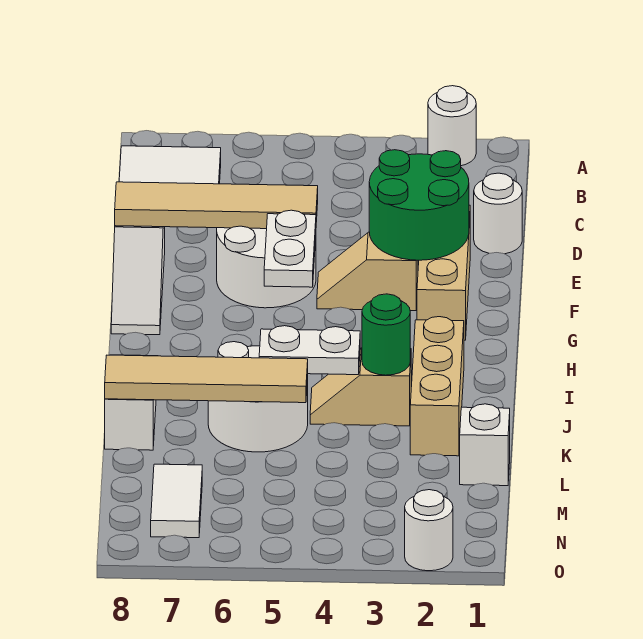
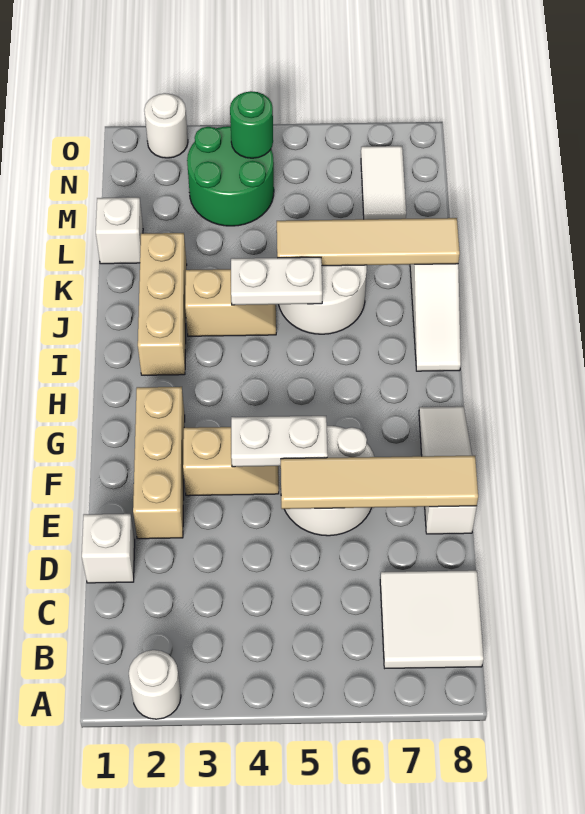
white round brick D1 level 1 -> white brick D1 level 1
green round brick E2:F3 level 2 -> green round brick M3:N4 level 1
white plate F5:G5 level 2 -> white plate F4:F5 level 2
green round brick J3 level 2 -> green round brick N4 level 2

